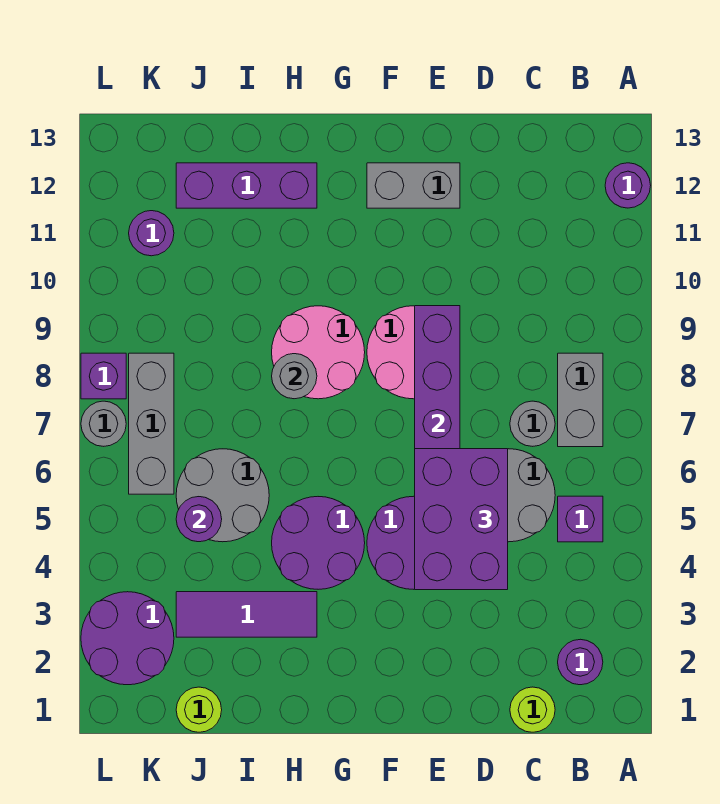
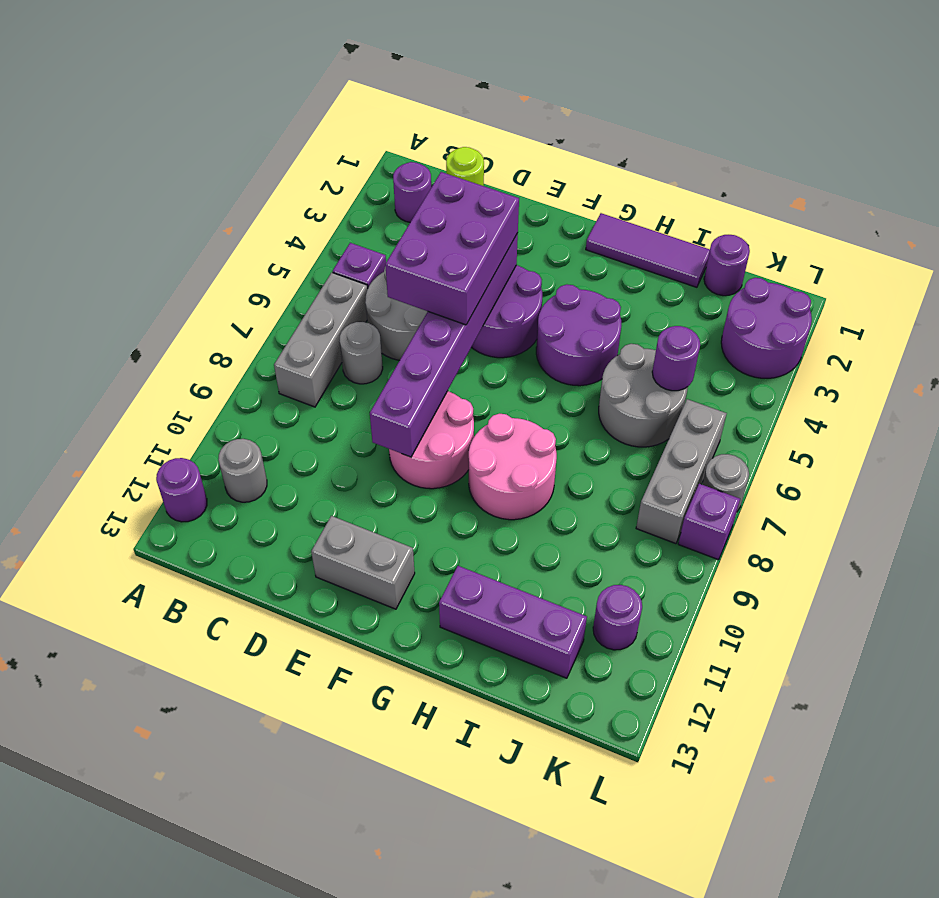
grey brick B7:B8 level 1 -> grey brick B6:B8 level 1
purple tile H3:J3 level 1 -> purple tile G1:I1 level 1
grey round brick H8 level 2 -> grey round brick B11 level 1
lime round brick J1 level 1 -> purple round brick J1 level 1

